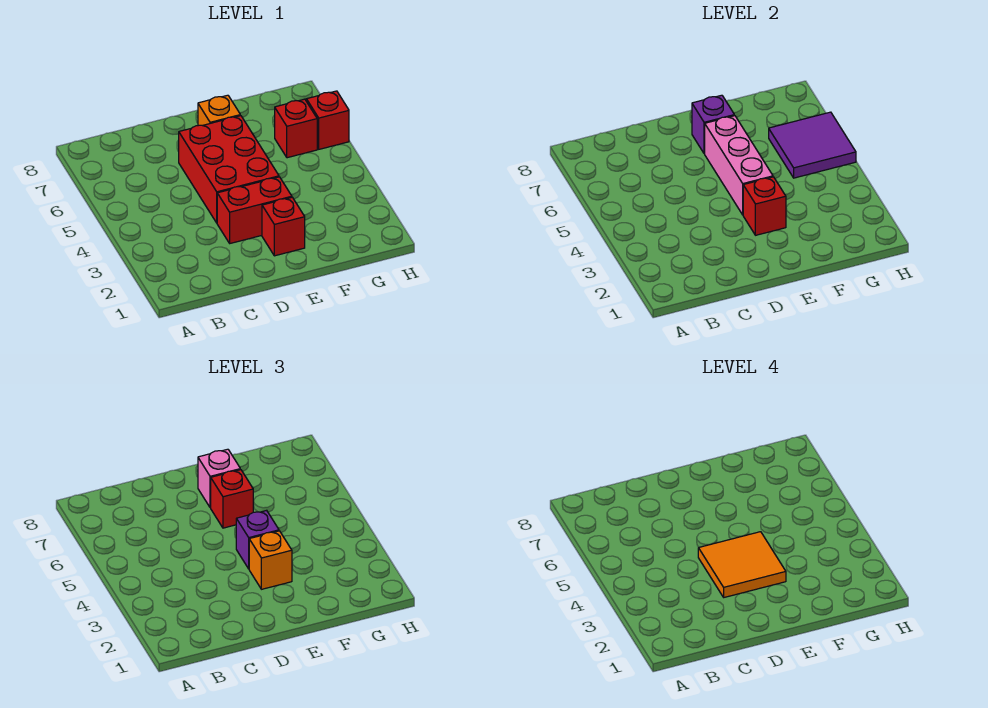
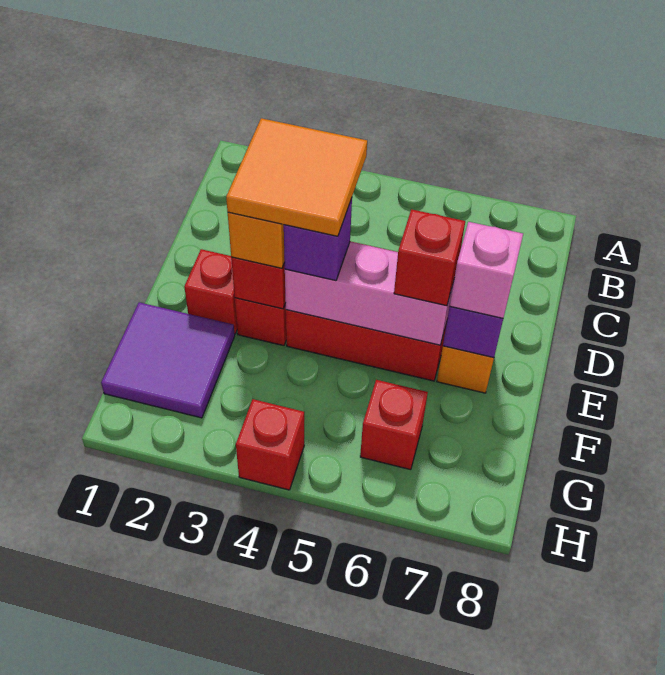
purple tile G5:H6 level 2 -> purple tile F1:G2 level 1
red brick H6 level 1 -> red brick H4 level 1

